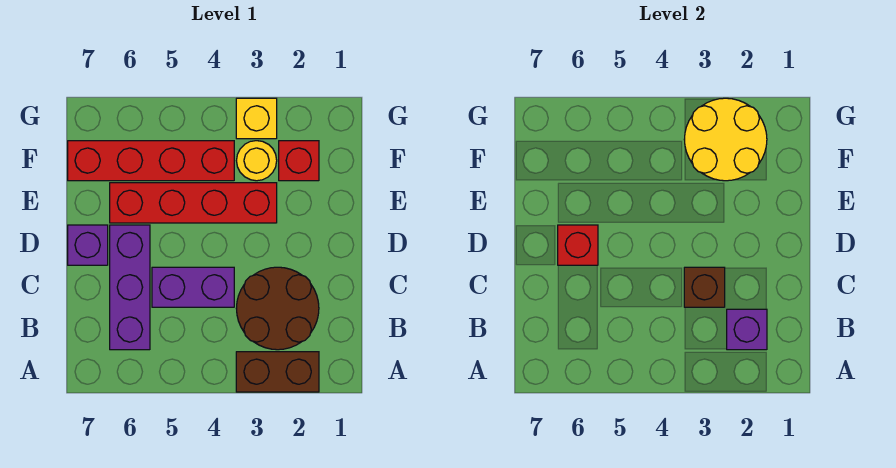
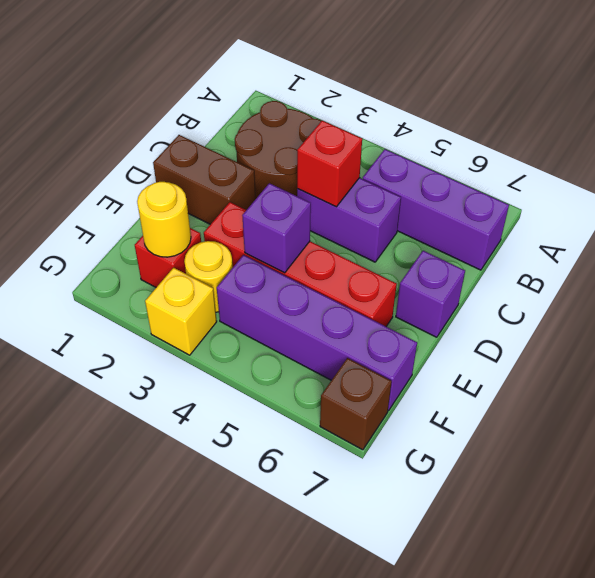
brown brick A2:A3 level 1 -> brown brick D1:D2 level 1
purple brick B2 level 2 -> purple brick E4 level 2
purple brick B6:D6 level 1 -> purple brick B5:B7 level 1
brown brick C3 level 2 -> brown brick G7 level 1
red brick D6 level 2 -> red brick C4 level 2
yellow round brick F2:G3 level 2 -> yellow round brick F2 level 2
red brick F4:F7 level 1 -> purple brick F4:F7 level 1

